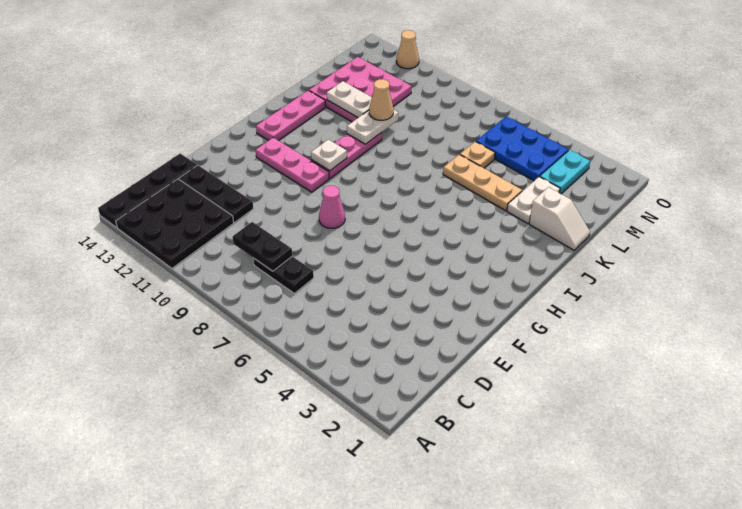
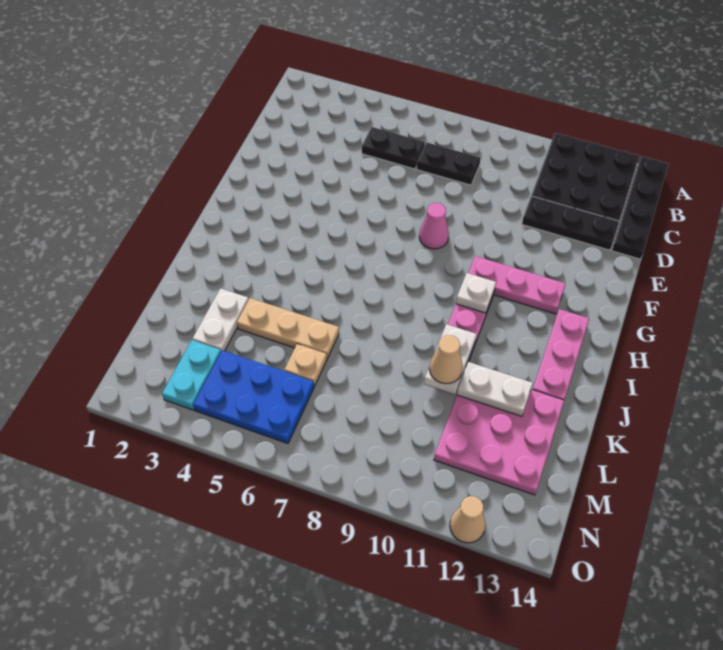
black plate C8:C9 level 2 -> black plate C5:C6 level 1
white slope K1:K2 level 1 top 2 -> none

